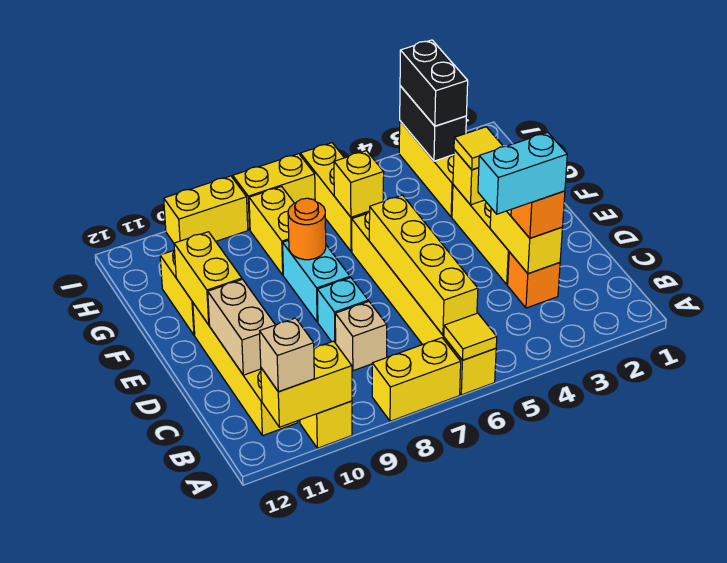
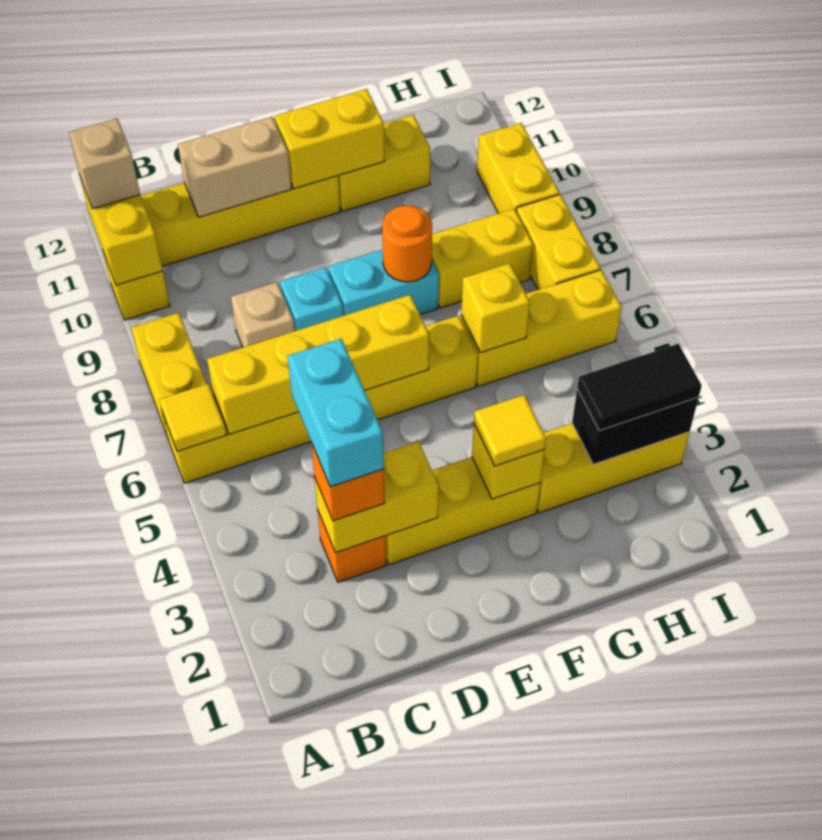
black brick H3:I3 level 3 -> black tile H3:I3 level 3

